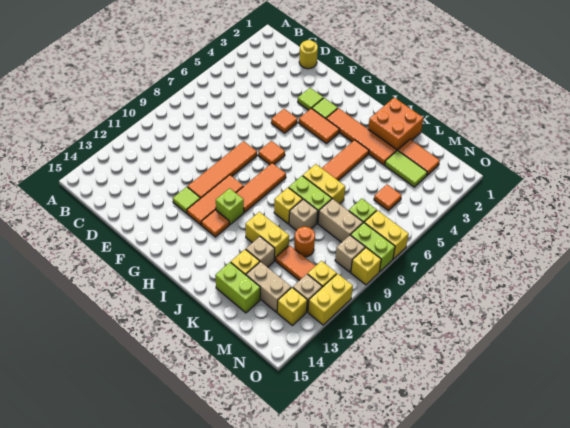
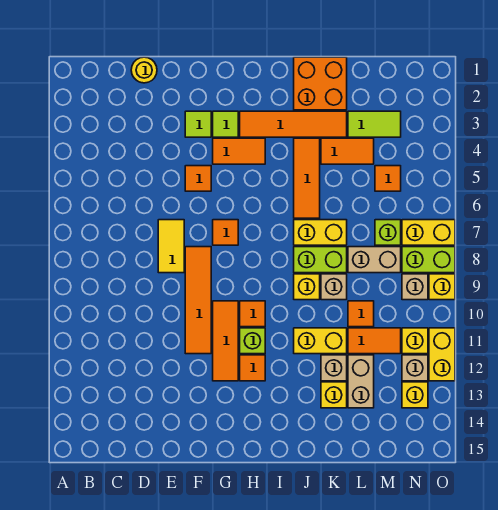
none -> yellow tile E7:E8 level 1
lime tile F12 level 1 -> none
orange tile H8:H10 level 1 -> orange tile H10 level 1
lime brick K14:L14 level 1 -> none
orange tile L2:M2 level 1 -> orange tile K4:L4 level 1
orange round brick L10 level 1 -> orange tile L10 level 1
tan brick L13:M13 level 1 -> tan brick L12:L13 level 1

